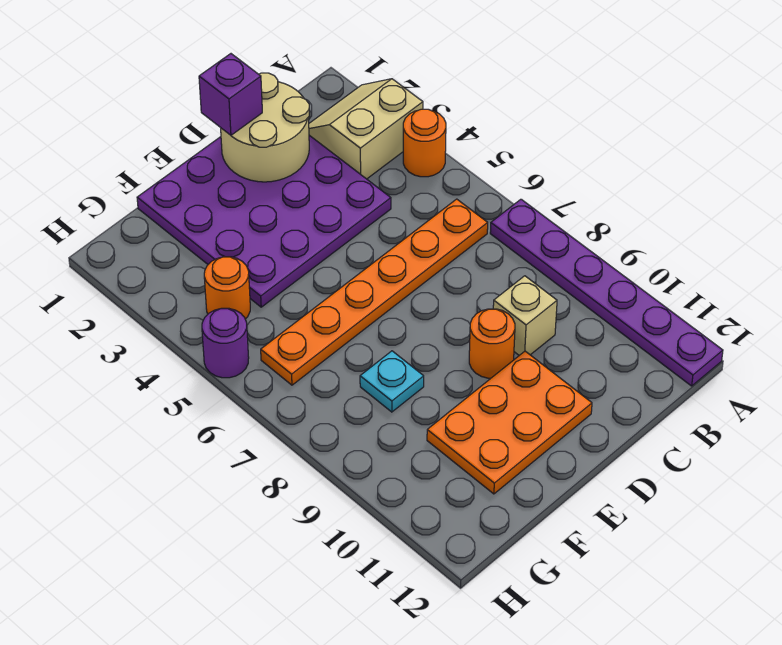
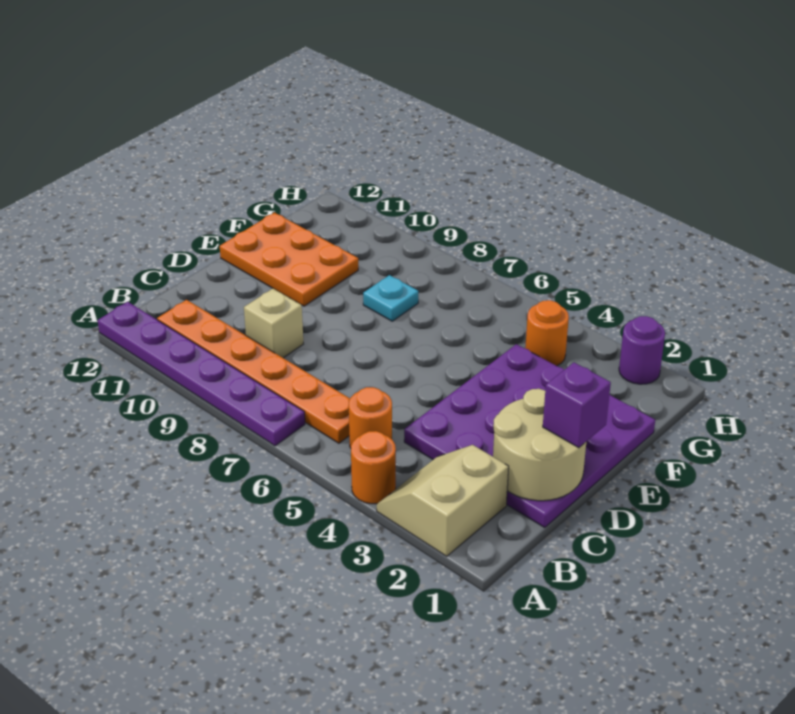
tan slope A2:B3 level 1 top 3 -> tan slope A2:B3 level 1 top 2
orange plate B6:G6 level 1 -> orange plate B6:B11 level 1
orange round brick D9 level 1 -> orange round brick B5 level 1
orange plate D10:F11 level 1 -> orange plate E10:F12 level 1
purple round brick H5 level 1 -> purple round brick H2 level 1

